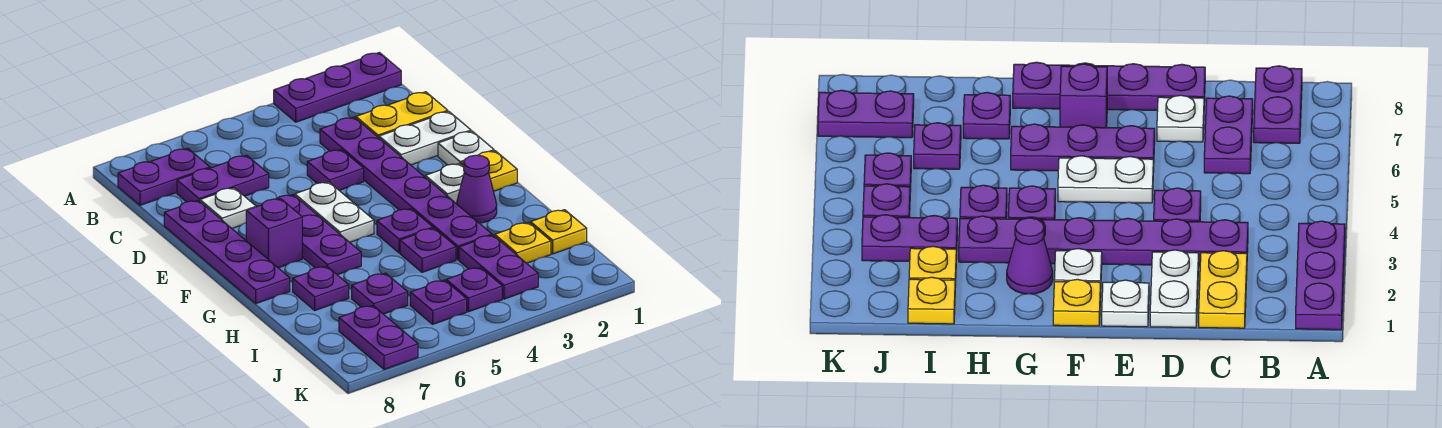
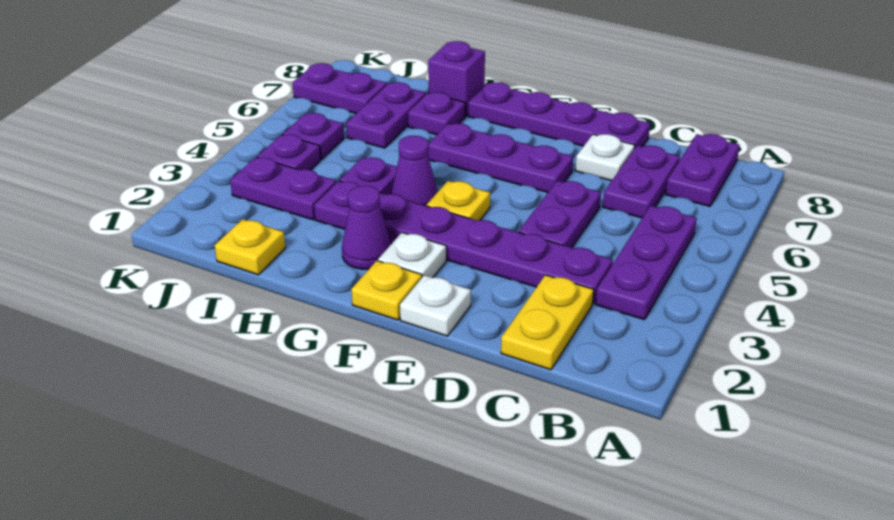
purple plate A1:A3 level 1 -> purple plate B3:B5 level 1
white plate D1:D2 level 1 -> none
purple plate D4 level 1 -> purple plate D4:D5 level 1
white plate E5:F5 level 1 -> none
purple brick F7 level 1 -> purple brick H8 level 1
purple plate G4 level 1 -> purple cone G4 level 1
yellow plate I2 level 1 -> yellow plate F4 level 1
purple plate I6 level 1 -> purple plate I6:I7 level 1

